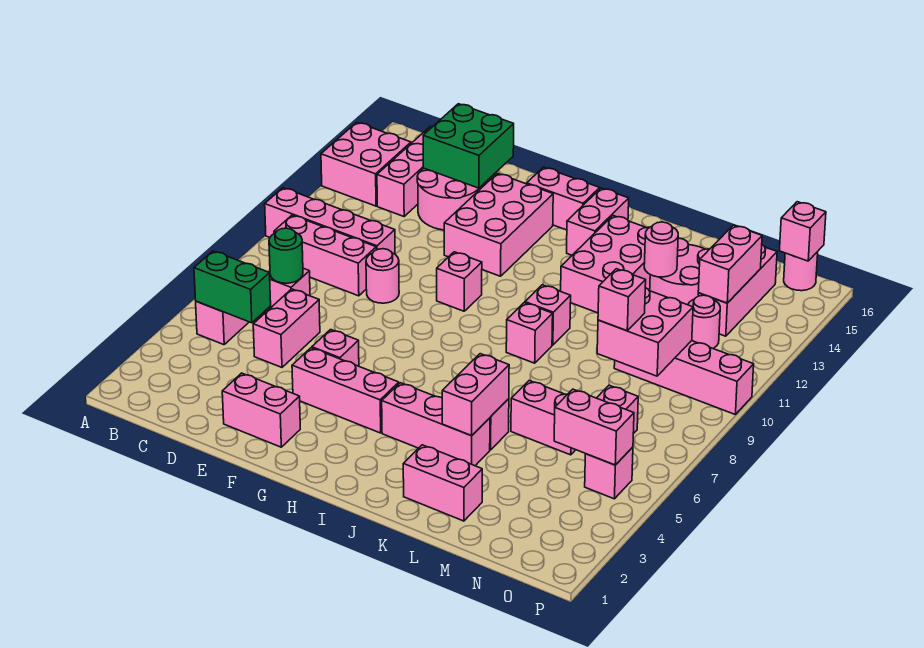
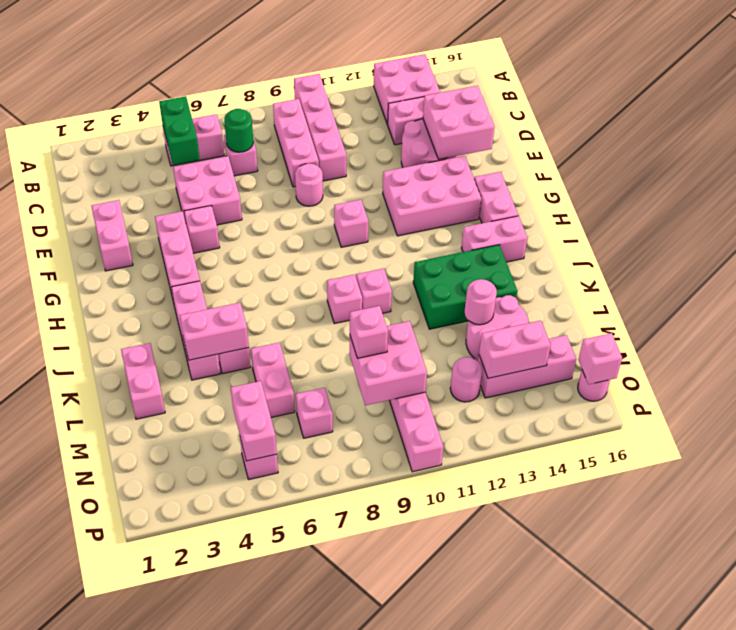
pink brick D5:D6 level 1 -> pink brick D5:E6 level 1
green brick D14:E15 level 2 -> pink brick D14:E15 level 2
pink brick J12:K14 level 1 -> green brick J12:K14 level 1

